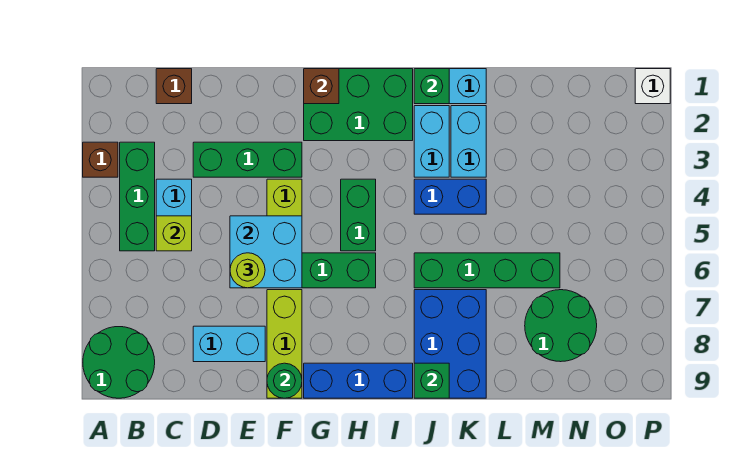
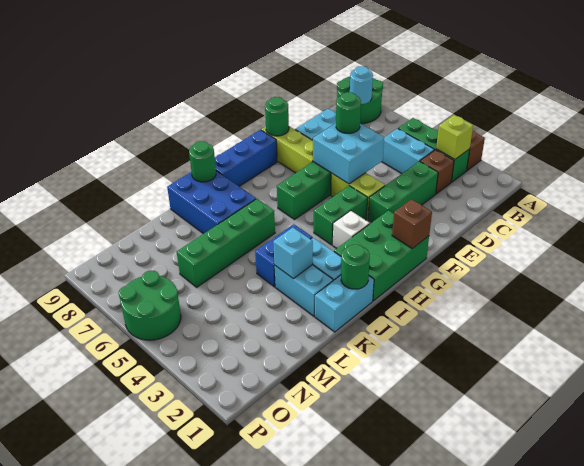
none -> cyan round brick B8 level 2
brown brick C1 level 1 -> brown brick C3 level 1
lime brick C5 level 2 -> lime brick B3 level 2
lime round brick E6 level 3 -> green round brick E6 level 3
green brick H4:H5 level 1 -> green brick G4:H4 level 1
green brick J1 level 2 -> green round brick J1 level 2
green brick J9 level 2 -> green round brick J9 level 2
none -> cyan brick K3 level 2
green round brick M7:N8 level 1 -> green round brick O5:P6 level 1
white brick P1 level 1 -> white brick H3 level 1

